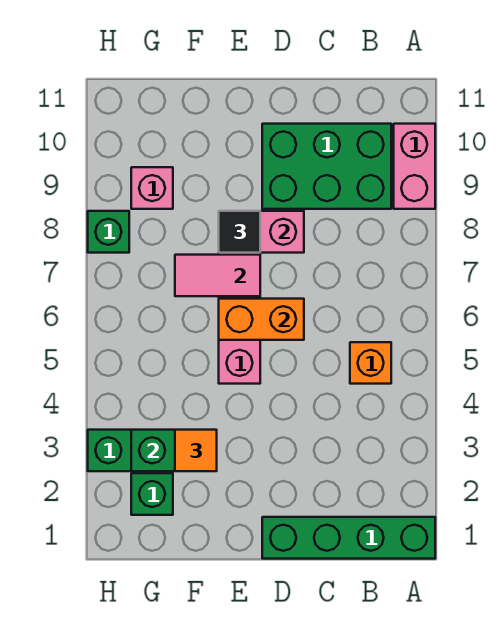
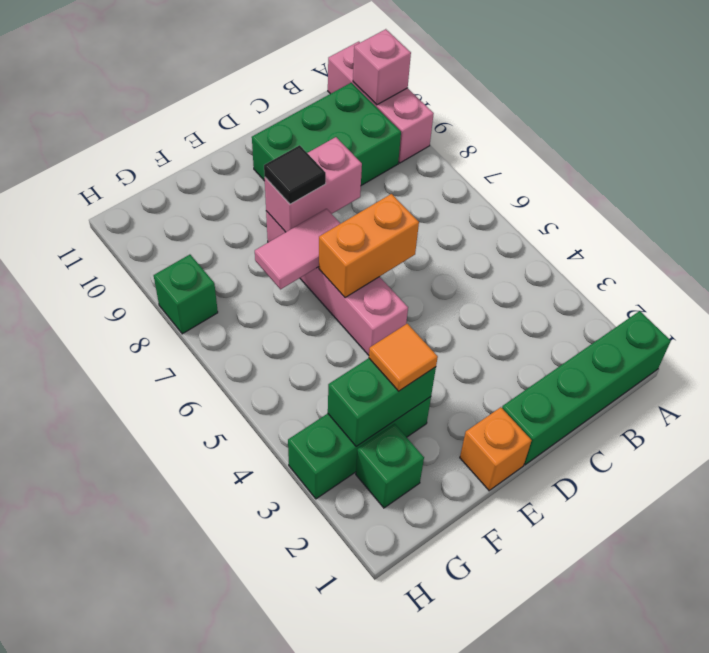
pink brick A9:A10 level 1 -> pink brick A9:A11 level 1
orange brick B5 level 1 -> orange brick E1 level 1
pink brick G9 level 1 -> pink brick A10 level 2

